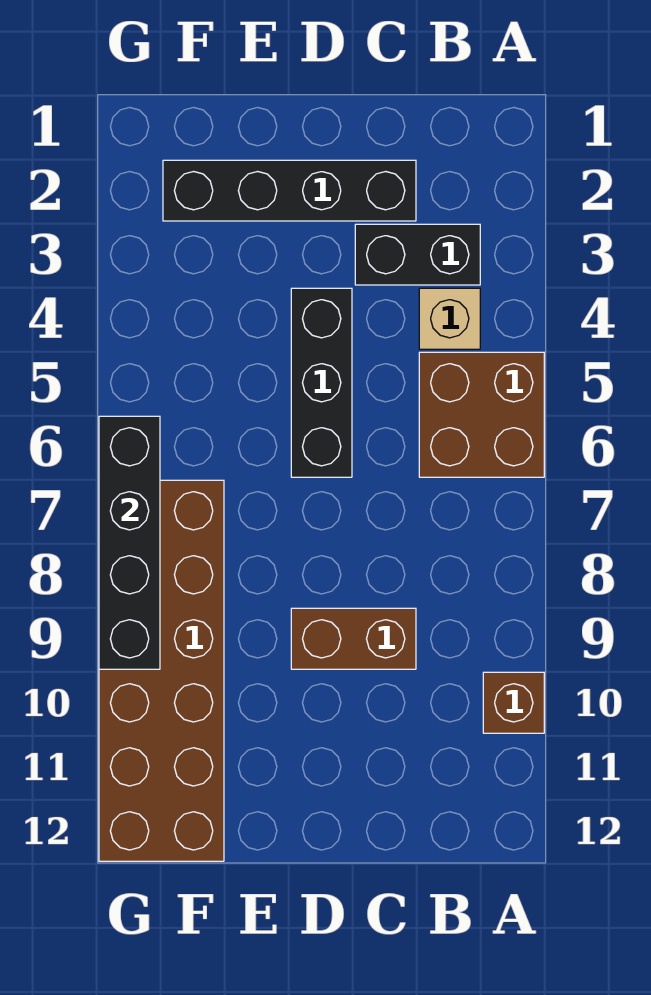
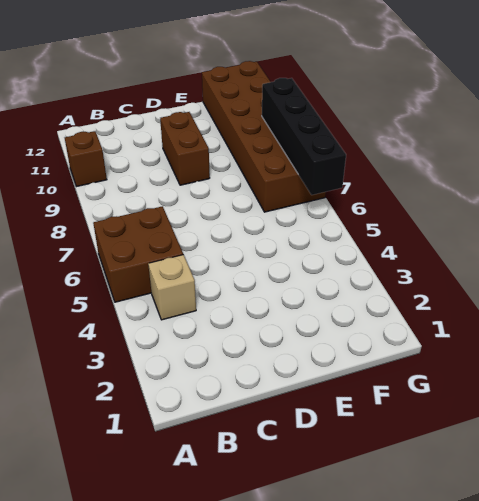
black brick B3:C3 level 1 -> none
black brick C2:F2 level 1 -> none
brown brick C9:D9 level 1 -> brown brick D9:D10 level 1
black brick D4:D6 level 1 -> none

